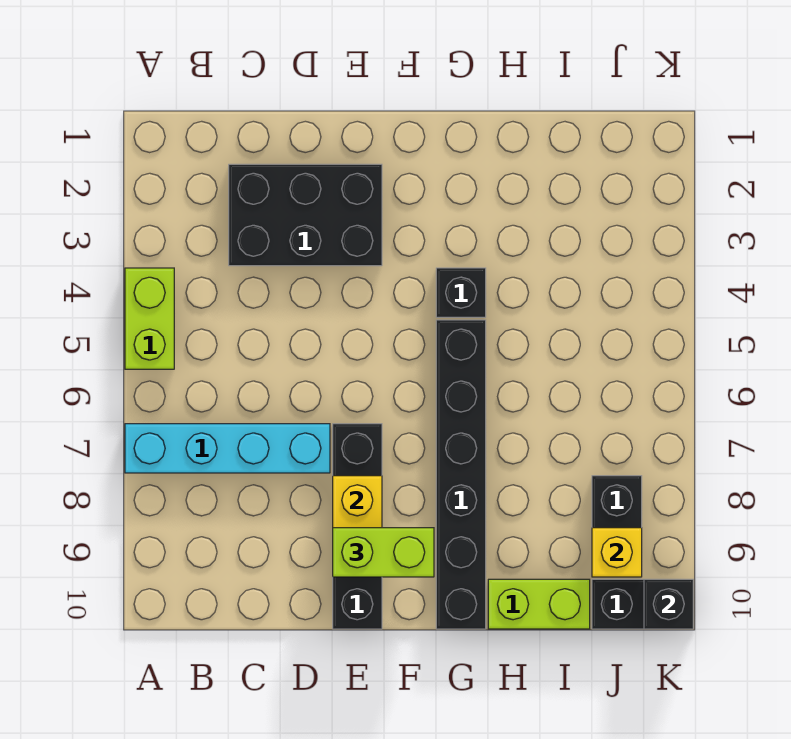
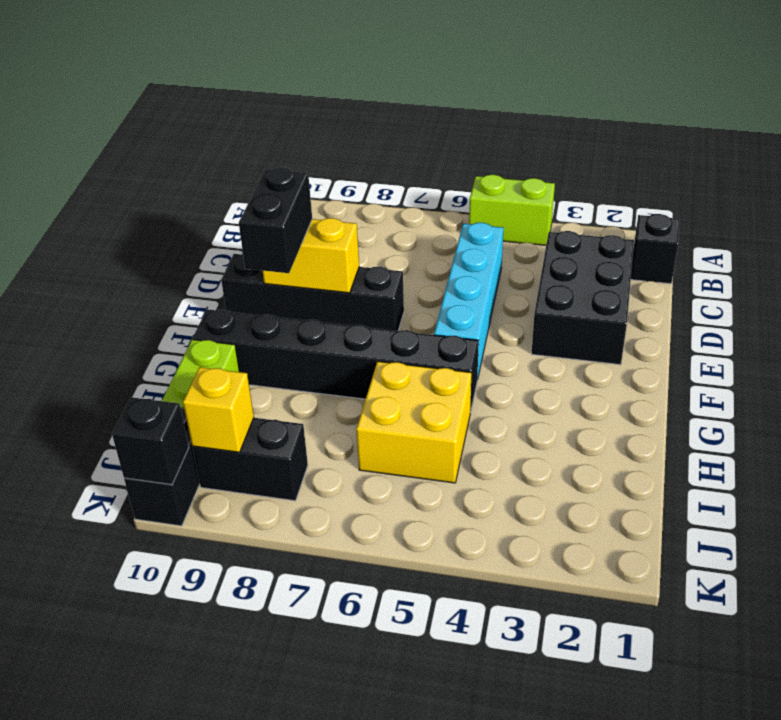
cyan brick A7:D7 level 1 -> cyan brick C5:F5 level 1
lime brick E9:F9 level 3 -> black brick E9:F9 level 3
black brick G4 level 1 -> black brick B1 level 1
none -> yellow brick H5:I6 level 1

